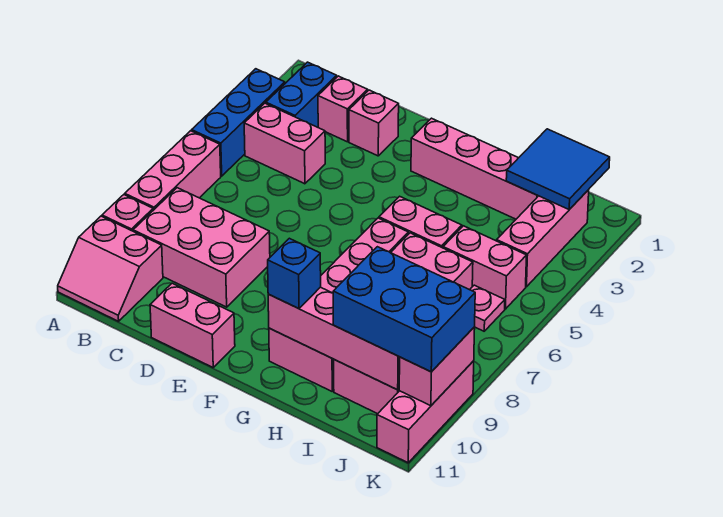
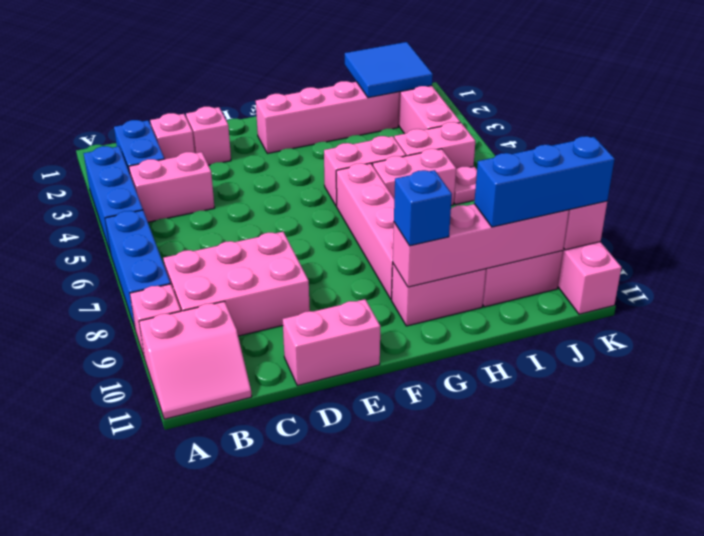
pink brick A6:A8 level 1 -> blue brick A6:A8 level 1
blue brick I9:K10 level 3 -> blue brick I10:K10 level 3

